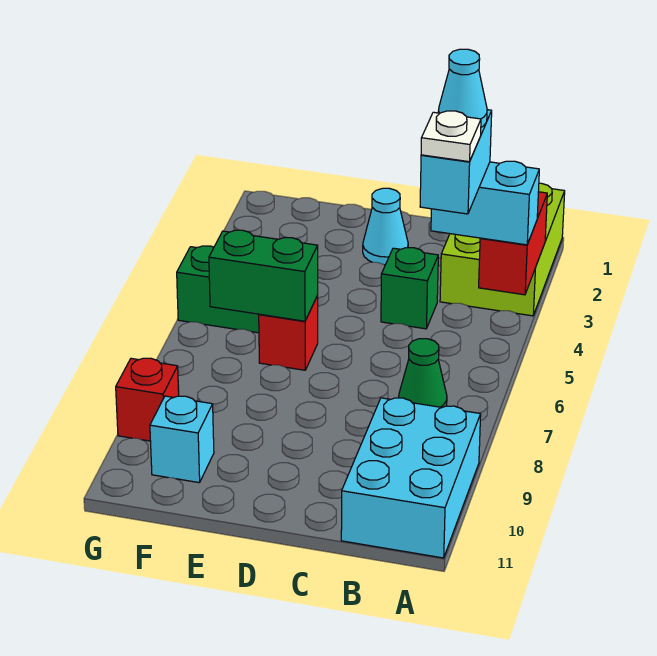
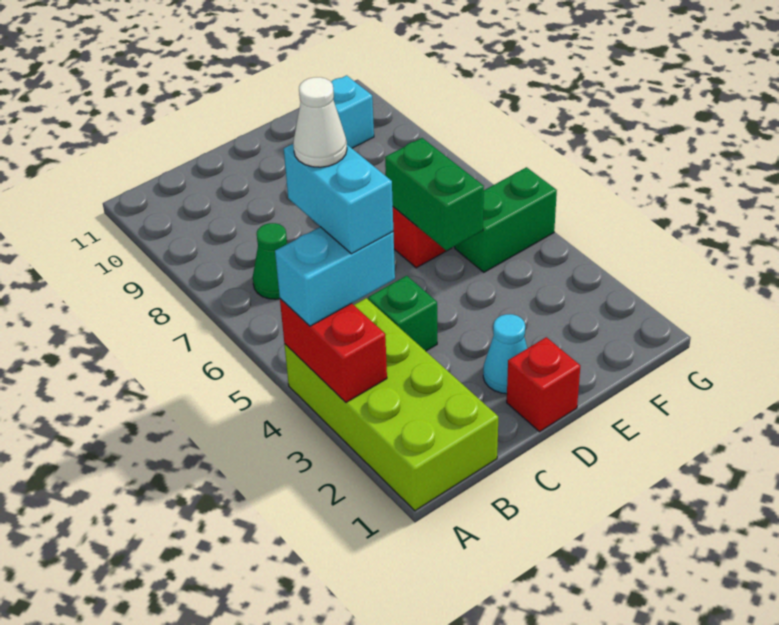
lime brick A1:B3 level 1 -> lime brick A1:B4 level 1
cyan brick A9:B11 level 1 -> none
cyan cone B4 level 5 -> none
white plate B5 level 5 -> white cone B5 level 5
green brick E6:F6 level 2 -> green brick E5:E6 level 2
red brick G9 level 1 -> red brick D1 level 1

